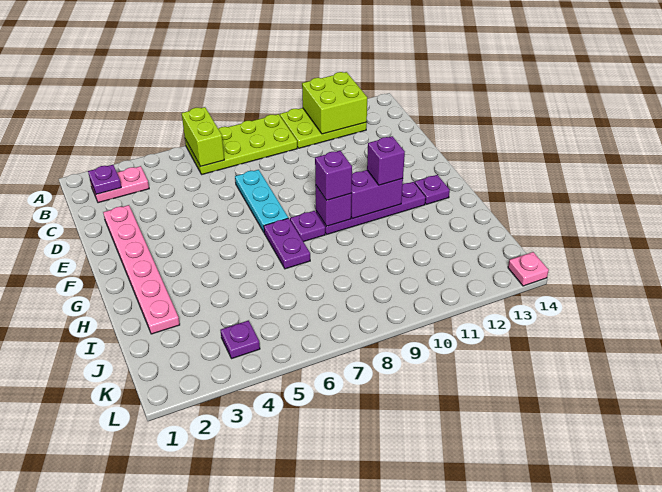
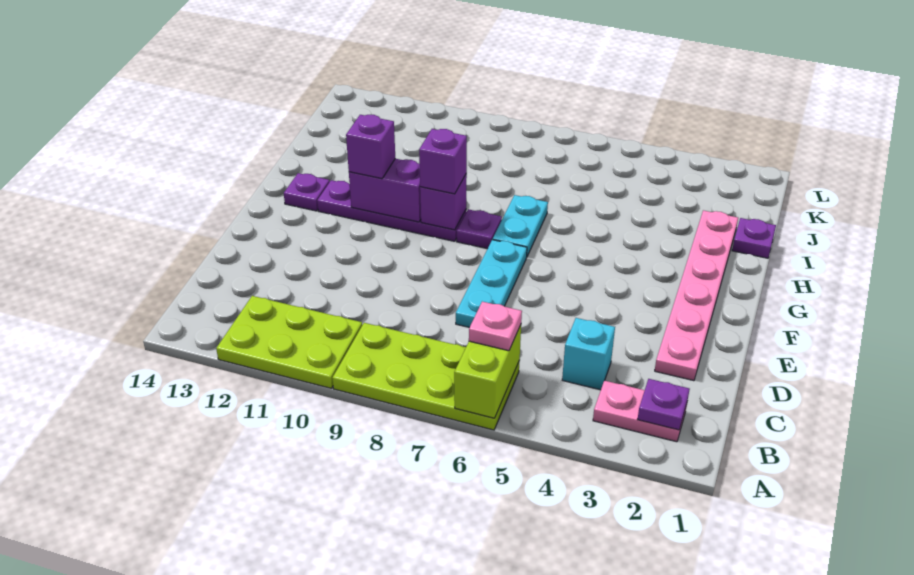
lime brick A11:B12 level 2 -> none
none -> cyan brick C4 level 1
purple plate G7:H7 level 1 -> cyan plate G7:H7 level 1
purple plate K4 level 1 -> purple plate I1 level 1
pink plate L14 level 1 -> pink plate B6 level 3

